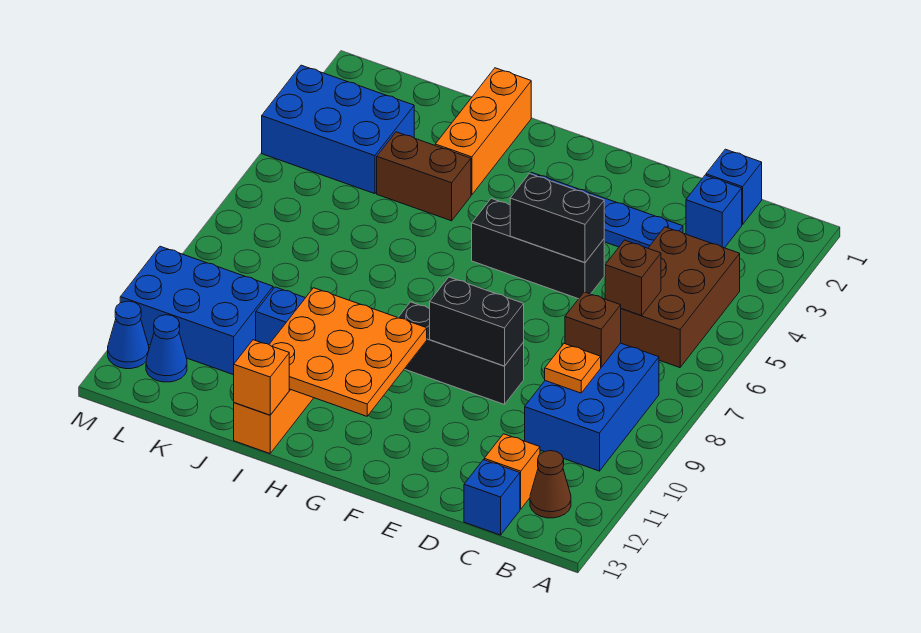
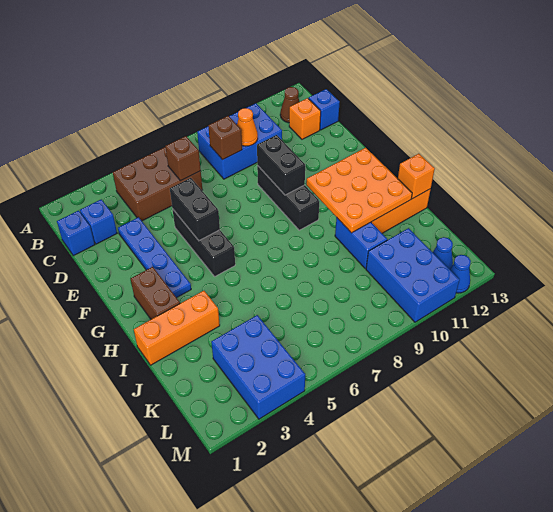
orange plate C9 level 2 -> orange cone C9 level 2
brown brick I4:J4 level 1 -> brown brick G2:H2 level 1

